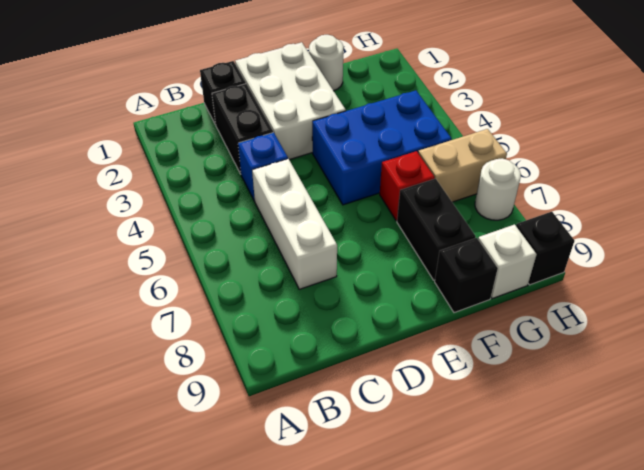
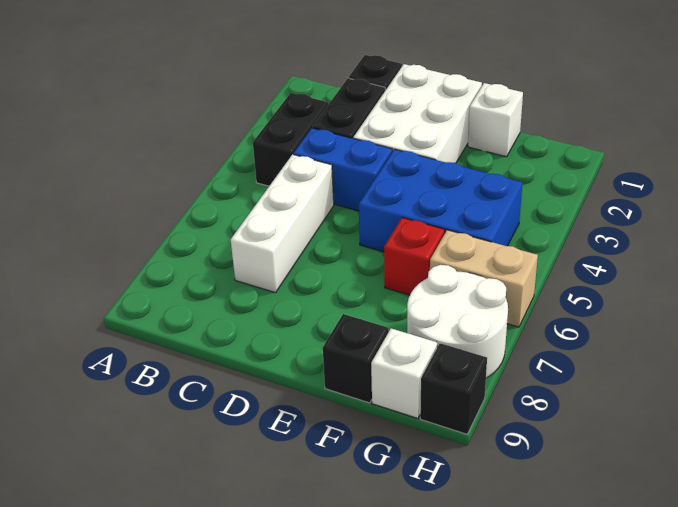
blue brick C4 level 1 -> blue brick C4:D4 level 1
white round brick F1 level 1 -> white brick F1 level 1
black brick F7:F8 level 1 -> black brick B3:B4 level 1
white round brick H7 level 1 -> white round brick G7:H8 level 1

